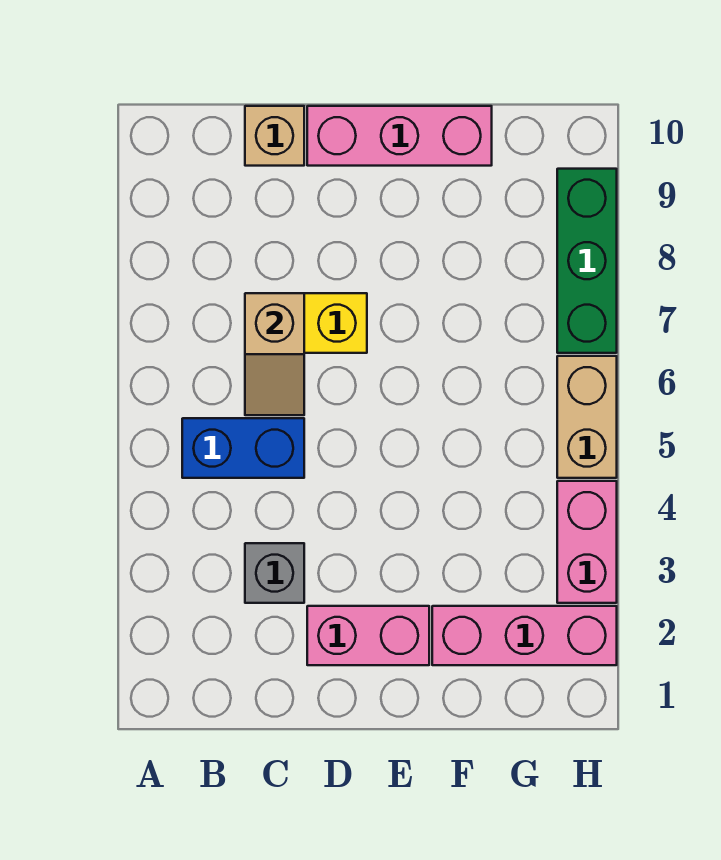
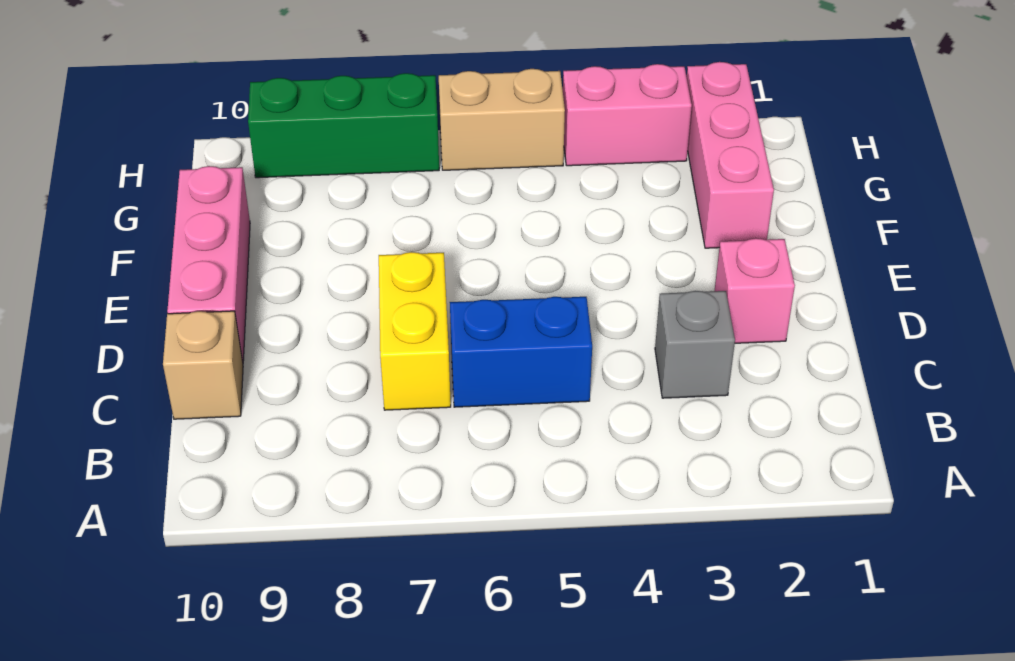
blue brick B5:C5 level 1 -> blue brick C5:C6 level 1
tan slope C6:C7 level 2 top 7 -> none
pink brick D2:E2 level 1 -> pink brick D2 level 1

